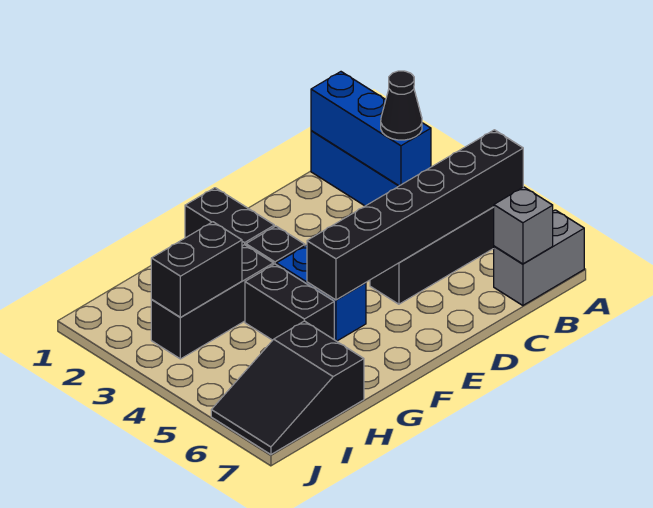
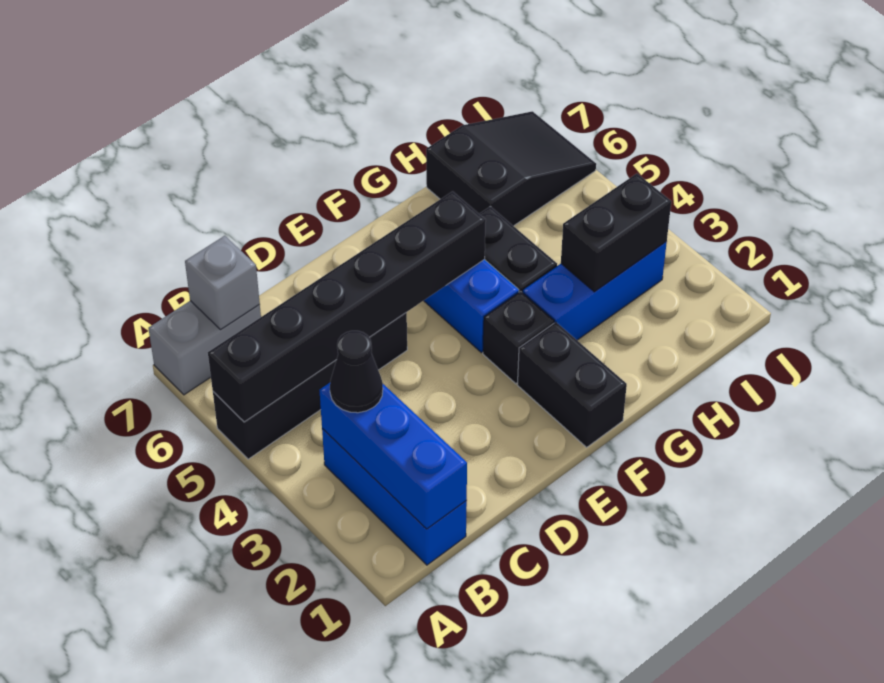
black brick G3:I3 level 1 -> blue brick G3:I3 level 1

